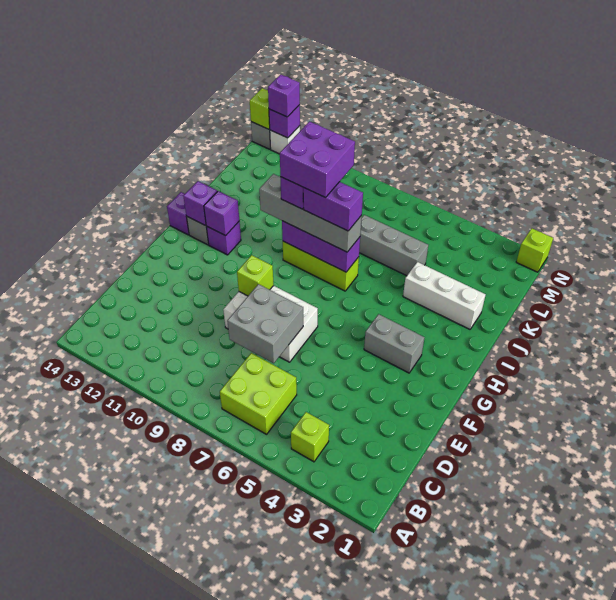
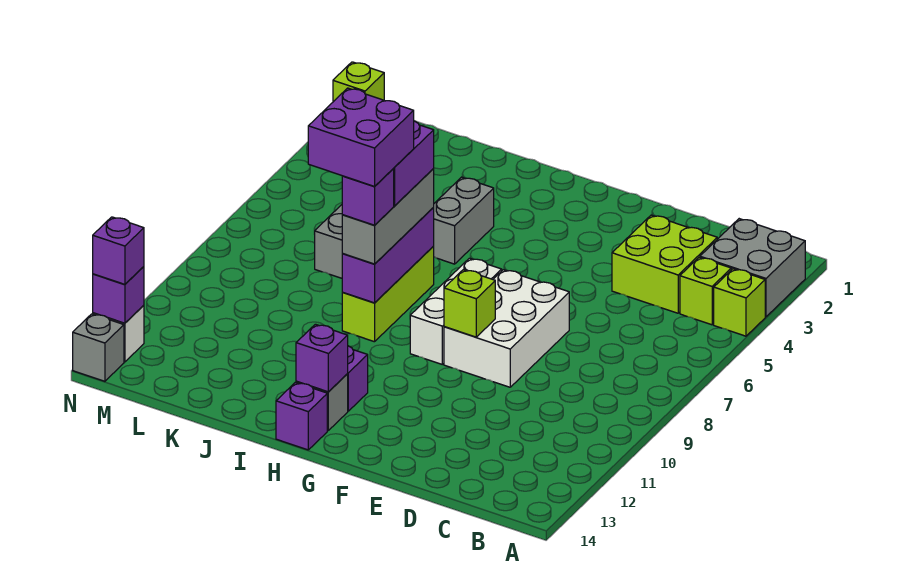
lime brick B6:C7 level 1 -> lime brick C3:D4 level 1
grey brick D7:E8 level 2 -> grey brick A2:B3 level 1
grey brick G3:G4 level 1 -> grey brick I4:I5 level 1
purple brick H12 level 2 -> none
grey brick I7:I10 level 3 -> grey brick I7:I9 level 3
white brick J2:J4 level 1 -> white brick G7:G9 level 1
lime brick N14 level 2 -> lime brick A4 level 1

